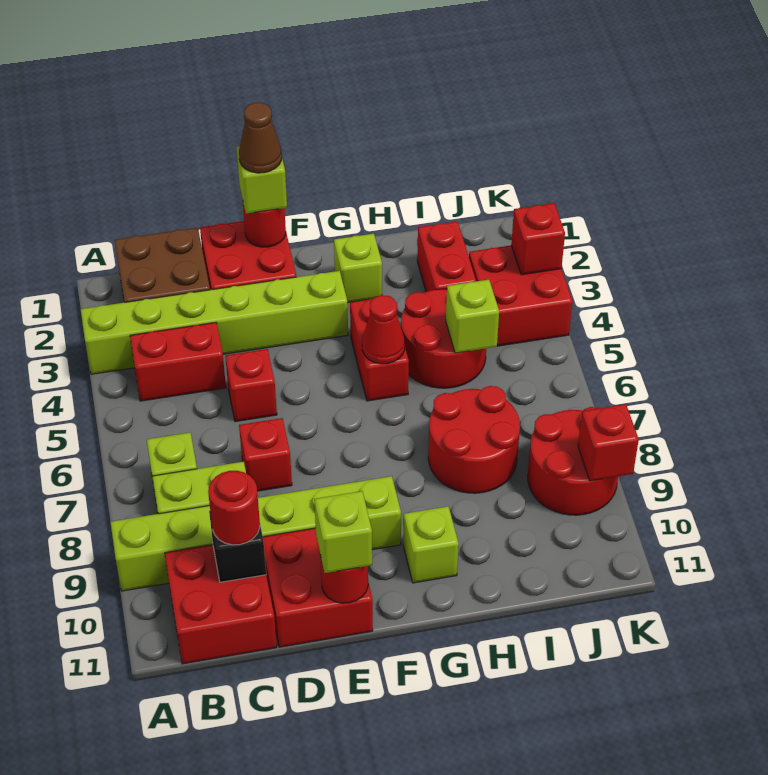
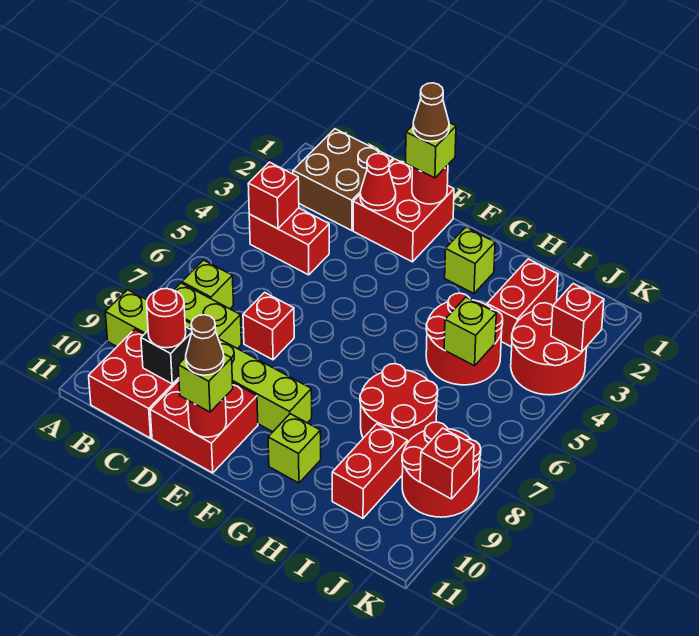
lime brick A3:F3 level 1 -> none
red brick D5 level 1 -> red brick B4 level 2
none -> brown cone E11 level 4
red brick G4:G5 level 1 -> red brick I9:I10 level 1
red cone G5 level 2 -> red cone D2 level 2
red brick J3:K4 level 1 -> red round brick J3:K4 level 1

